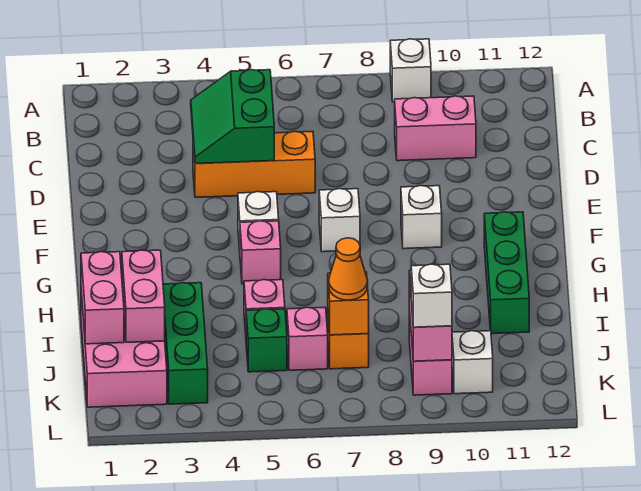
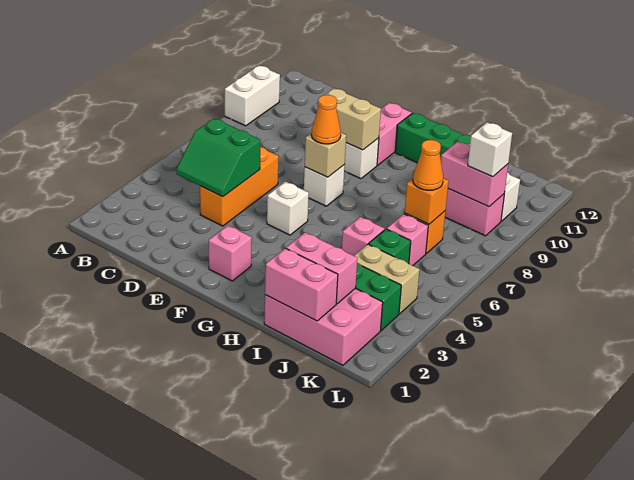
white brick A9 level 1 -> white brick A9:A10 level 1
pink brick C9:C10 level 1 -> pink brick F10:F11 level 1
none -> tan brick E9:F9 level 2
none -> tan brick F7 level 2
none -> orange cone F7 level 3
pink brick G5 level 1 -> pink brick F2 level 1
none -> tan brick J4:K4 level 1

